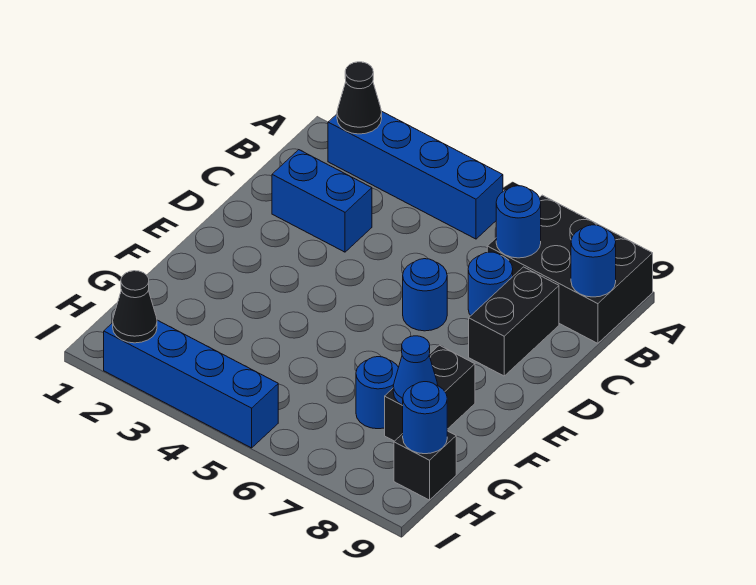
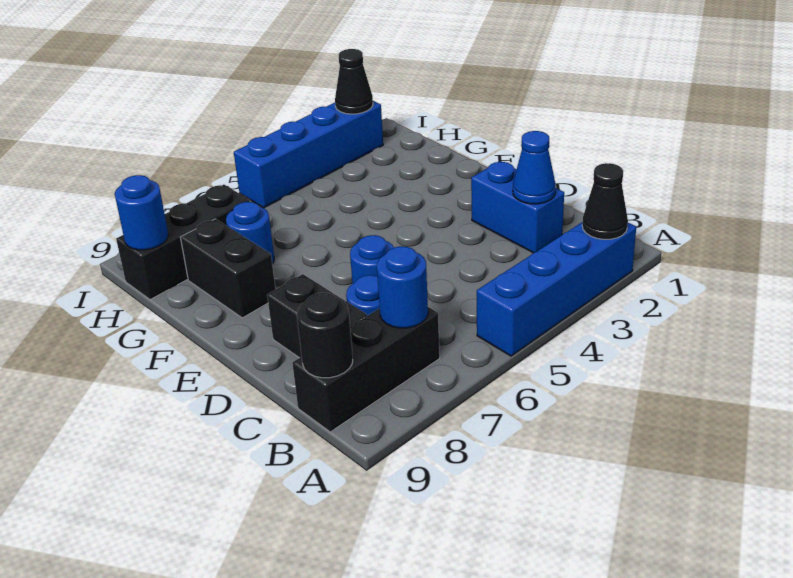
black brick A7:B9 level 1 -> black brick B7:B9 level 1
blue round brick B9 level 2 -> black round brick B9 level 2
blue brick C2:C3 level 1 -> blue brick C2:D2 level 1
blue cone G8 level 2 -> blue cone C2 level 2
black brick H9 level 1 -> black brick H7:H9 level 1

